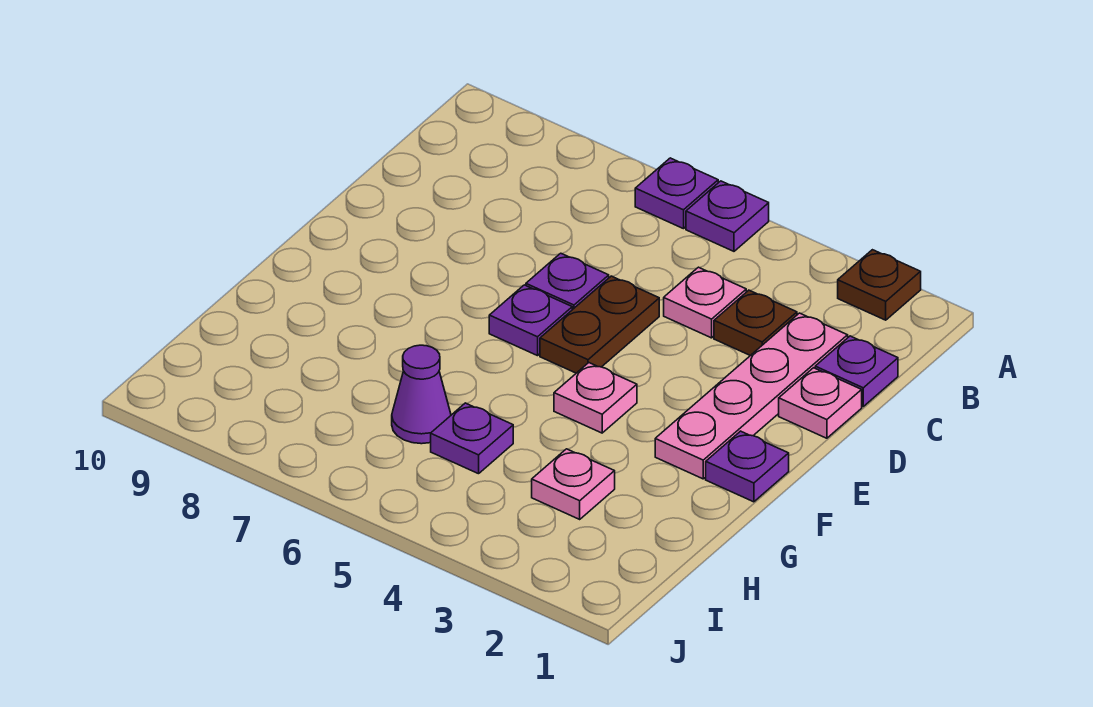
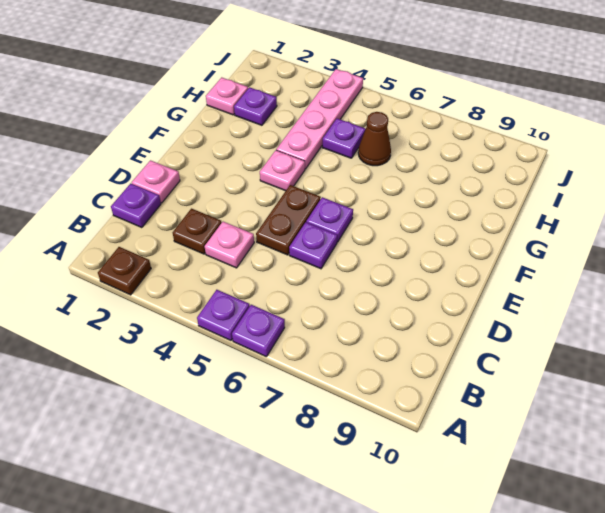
pink plate C2:F2 level 1 -> pink plate G4:J4 level 1
purple plate F1 level 1 -> purple plate H2 level 1
pink plate H3 level 1 -> pink plate H1 level 1
purple cone H6 level 1 -> brown cone H6 level 1

